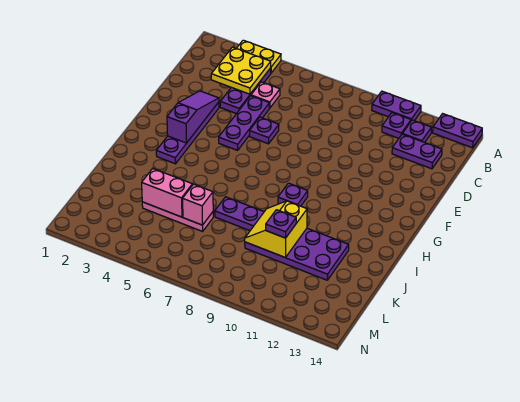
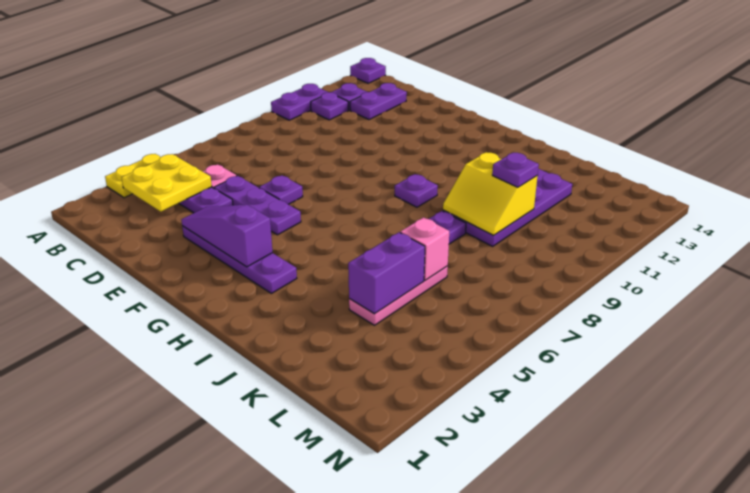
purple plate A13:A14 level 1 -> purple plate A14 level 1
pink brick K4:K5 level 2 -> purple brick K4:K5 level 2

